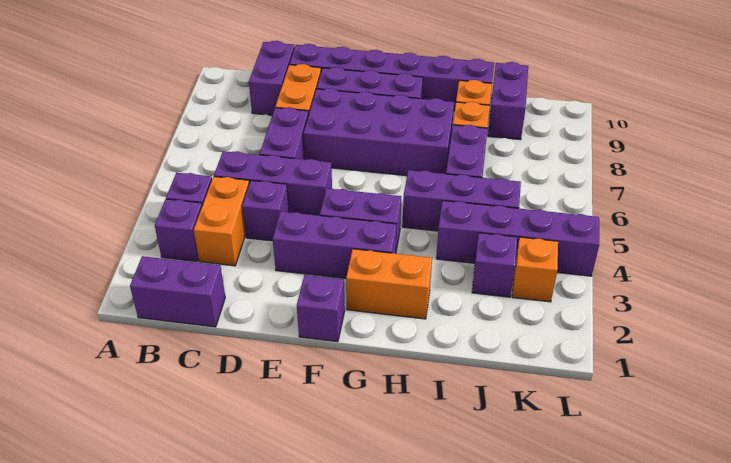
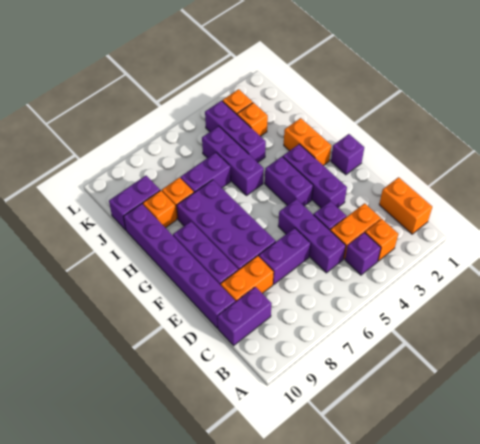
purple brick B1:C1 level 1 -> orange brick B1:C1 level 1
purple brick B3 level 1 -> orange brick B3 level 1
purple brick I4:L4 level 1 -> purple brick I4:K4 level 1
purple brick J3 level 1 -> orange brick J3 level 1

